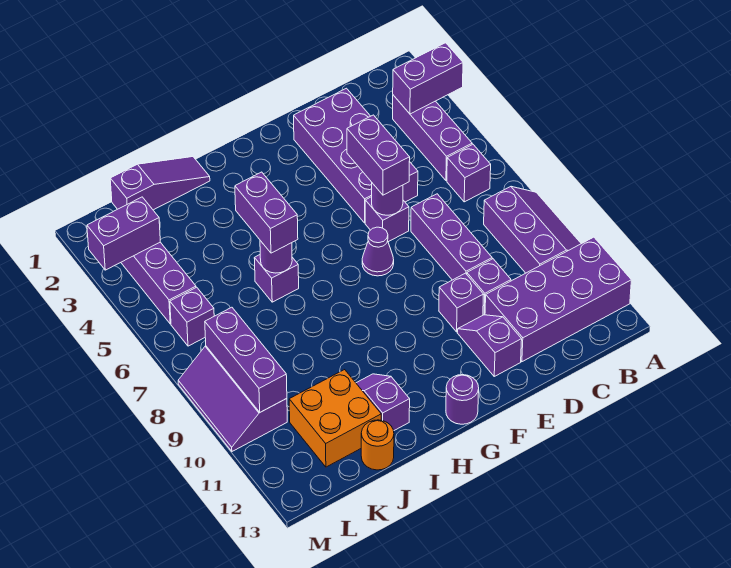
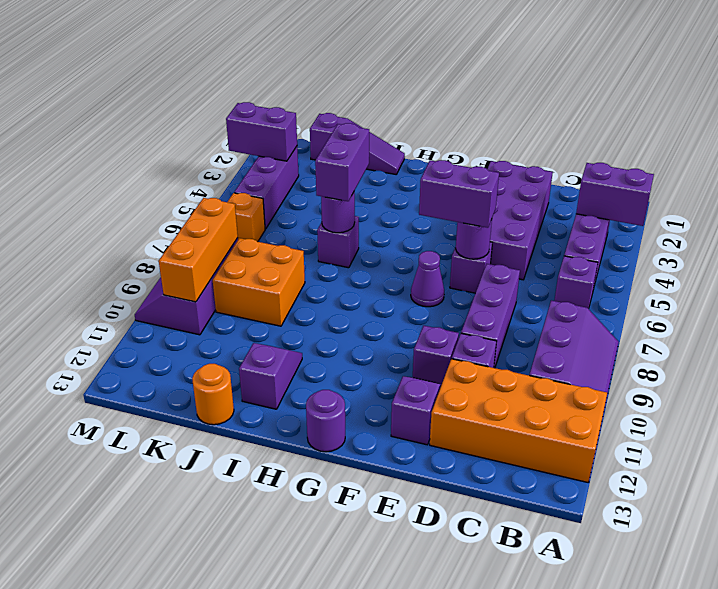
purple brick A11:D12 level 1 -> orange brick A11:D12 level 1
purple brick E5:E6 level 3 -> purple brick E6:F6 level 3
orange brick J11:K12 level 1 -> orange brick J8:K9 level 1
purple brick L6 level 1 -> orange brick L6 level 1
purple brick L8:L10 level 2 -> orange brick L8:L10 level 2

